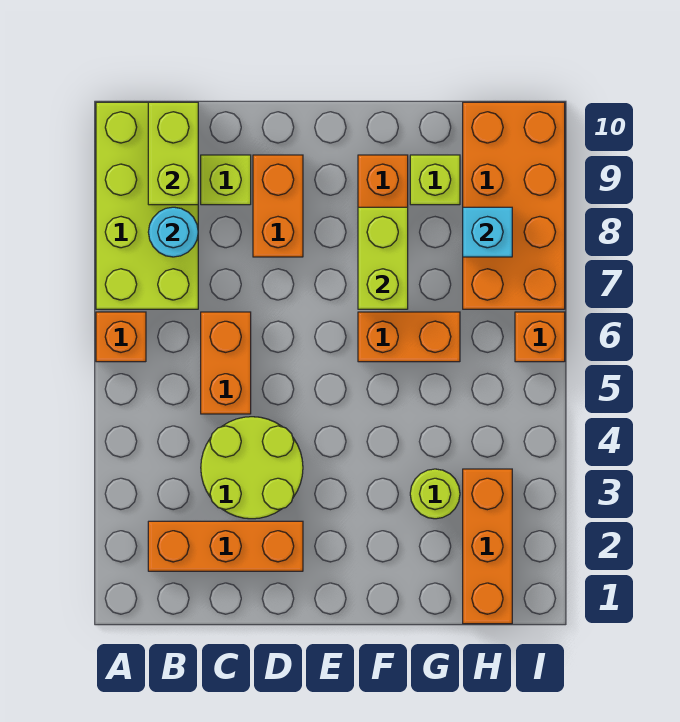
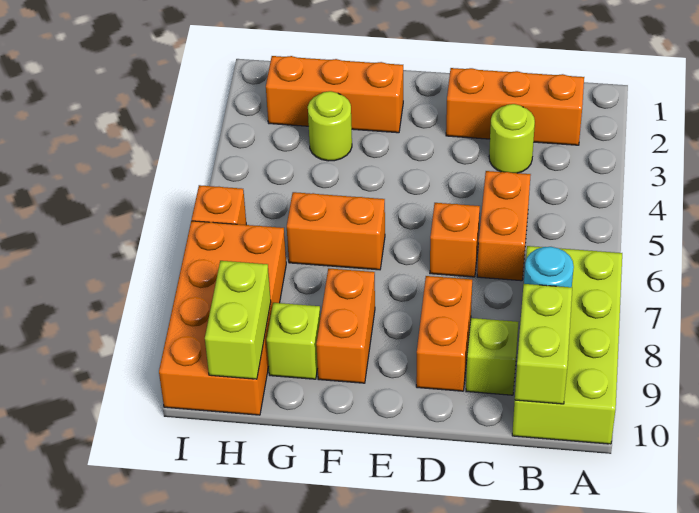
orange brick A6 level 1 -> orange brick D6 level 1
lime round brick C3:D4 level 1 -> lime round brick C3 level 1
lime brick F7:F8 level 2 -> lime brick H9:H10 level 2
orange brick H1:H3 level 1 -> orange brick F2:H2 level 1
cyan brick H8 level 2 -> none

